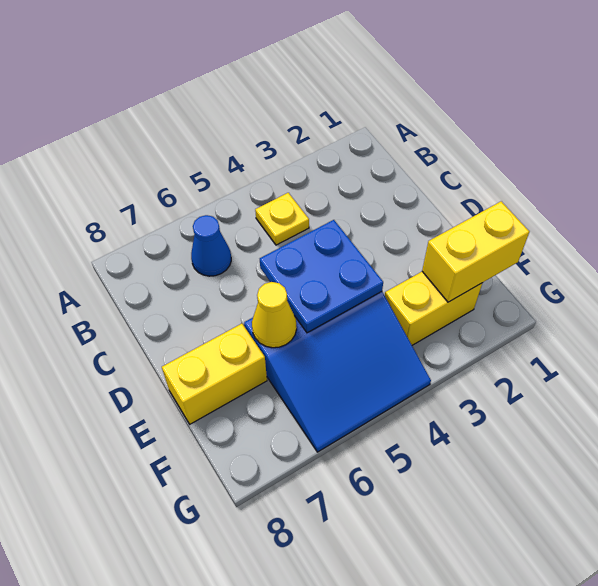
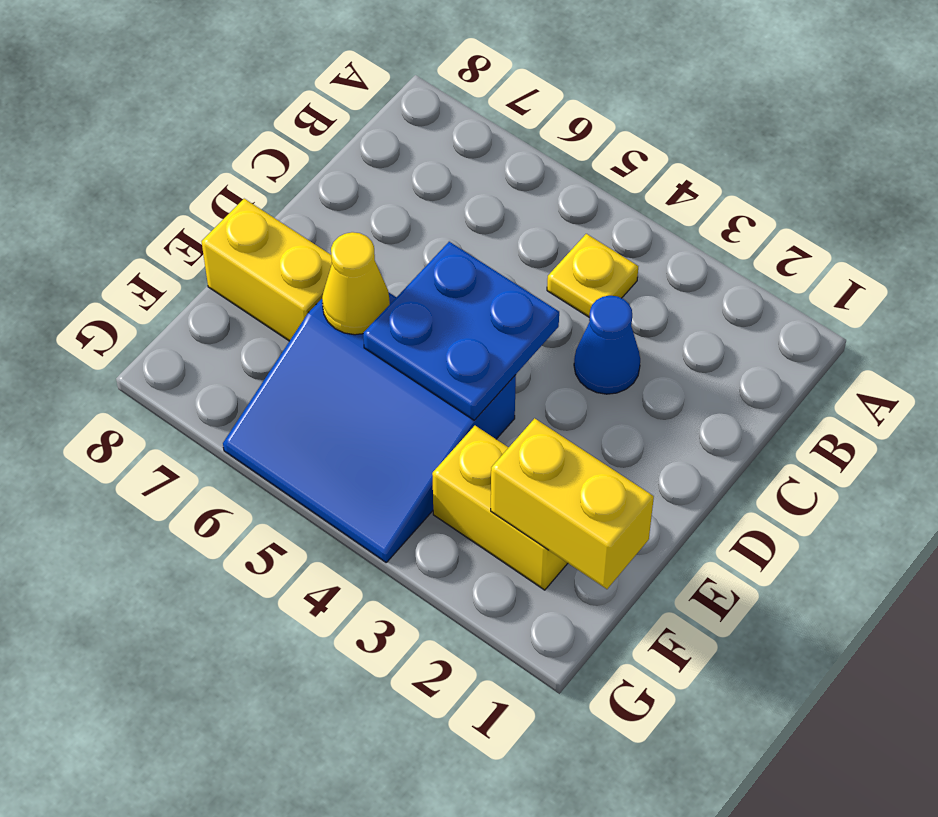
blue cone B6 level 1 -> blue cone C3 level 1

